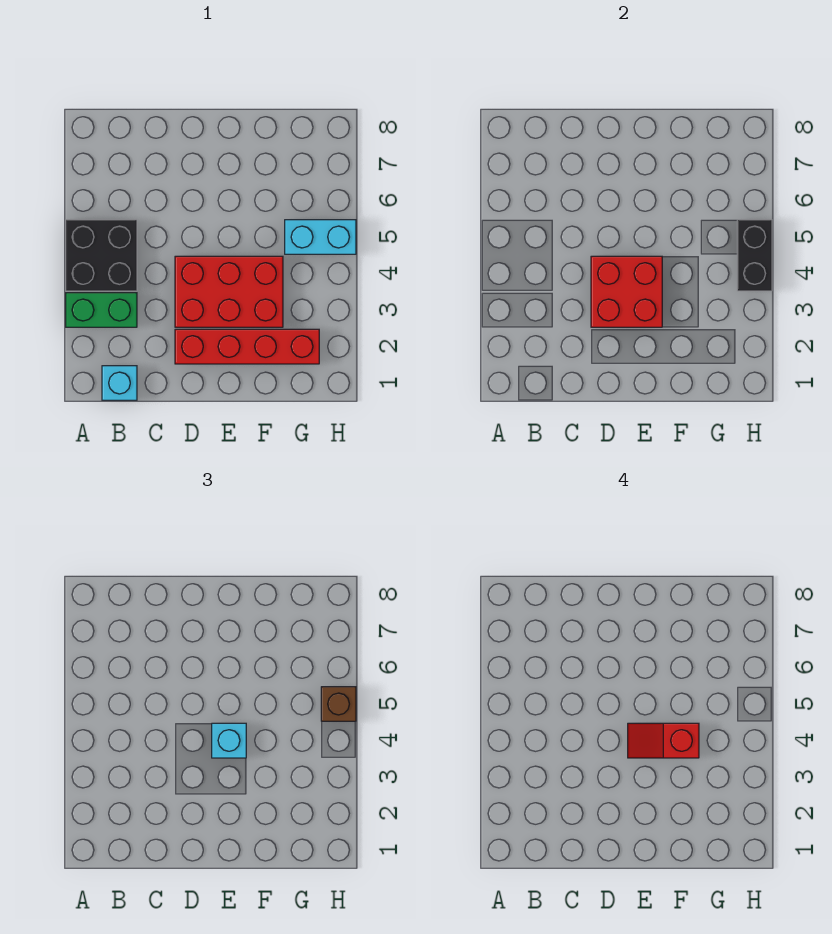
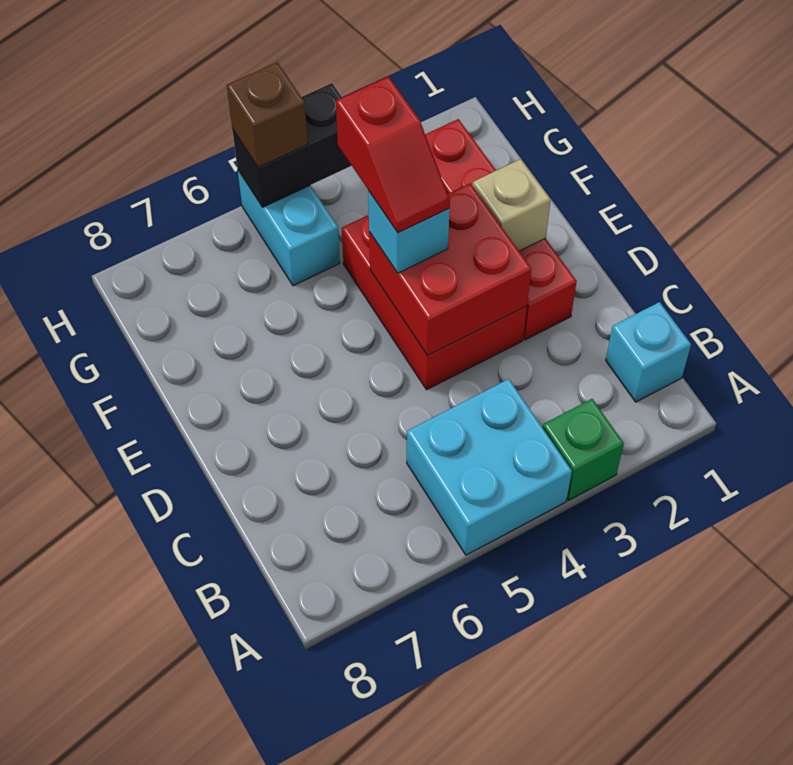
green brick A3:B3 level 1 -> green brick A3 level 1
black brick A4:B5 level 1 -> cyan brick A4:B5 level 1
none -> tan brick E2 level 2

